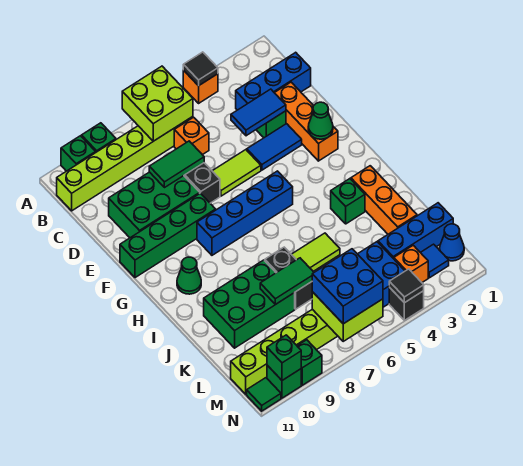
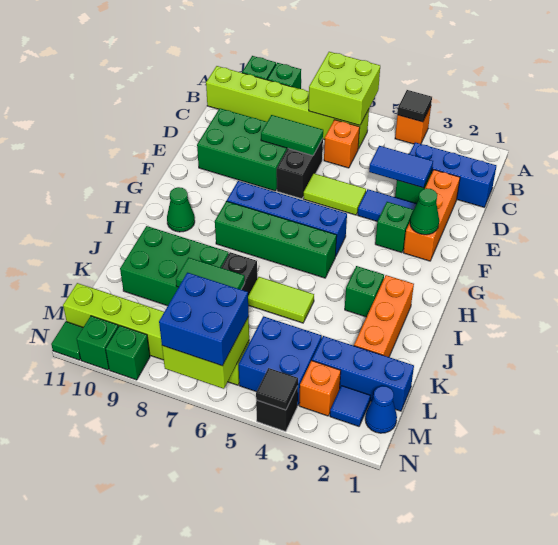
green brick F8:F11 level 1 -> green brick H5:H8 level 1
green brick N10 level 2 -> green brick F3 level 1

